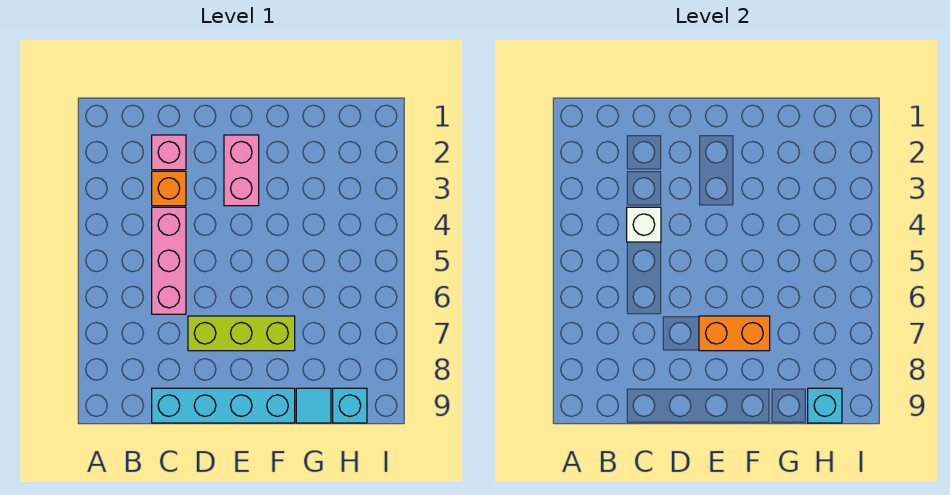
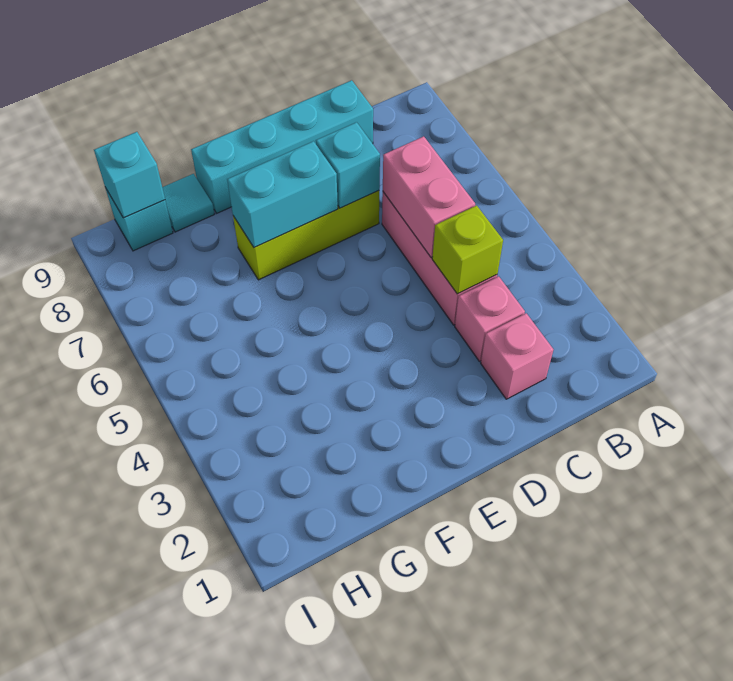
orange brick C3 level 1 -> pink brick C3 level 1
white brick C4 level 2 -> lime brick C4 level 2
none -> cyan brick D7 level 2
pink brick E2:E3 level 1 -> pink brick C5:C6 level 2
orange brick E7:F7 level 2 -> cyan brick E7:F7 level 2

